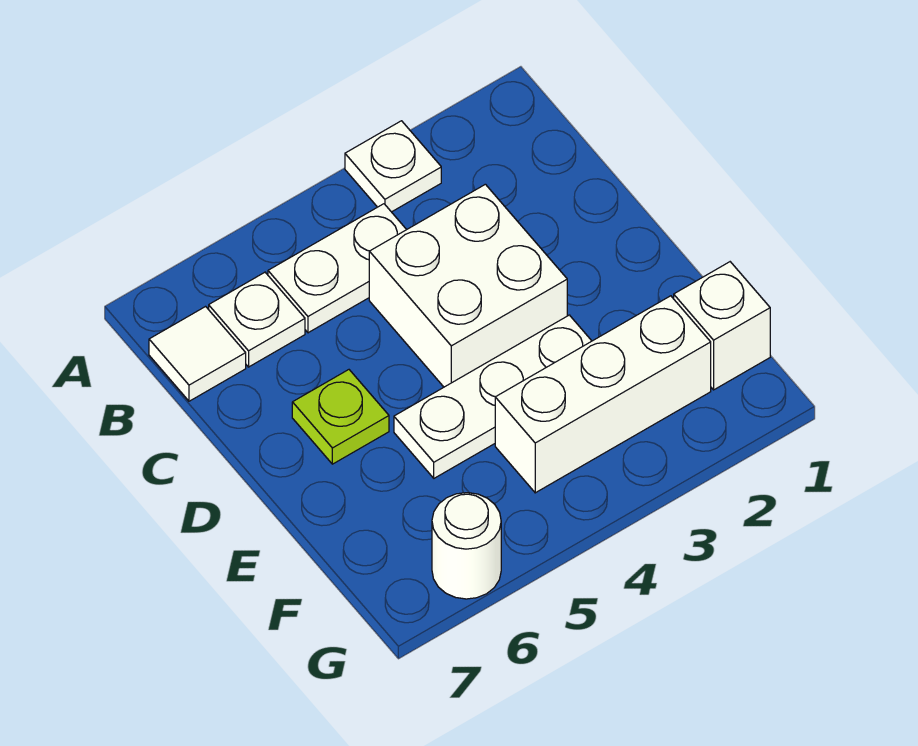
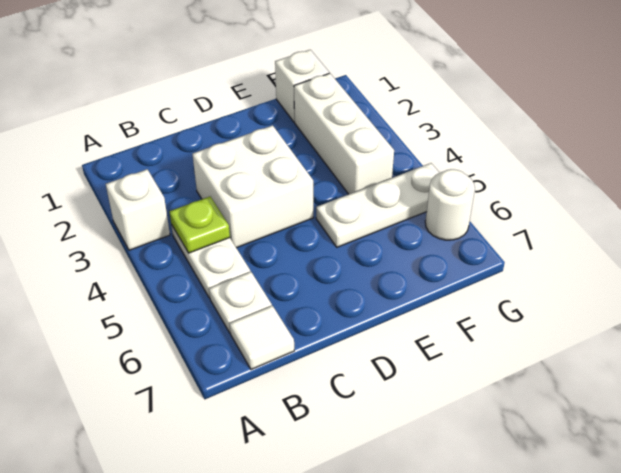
white plate A3 level 1 -> white brick A3 level 1
lime plate D6 level 1 -> lime plate B4 level 2
white plate E3:E5 level 1 -> white plate E5:G5 level 1

